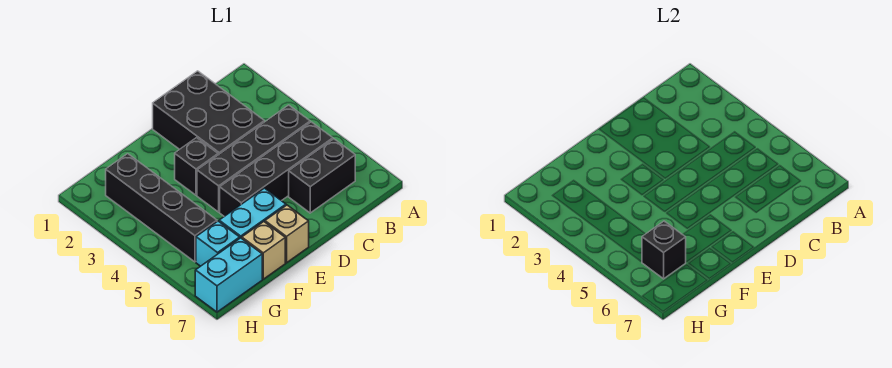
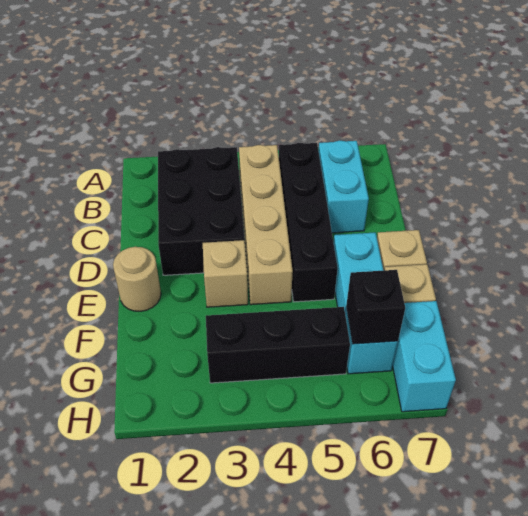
black brick B4:E4 level 1 -> tan brick B4:E4 level 1
black brick B6:C6 level 1 -> cyan brick B6:C6 level 1
black brick C1:D3 level 1 -> black brick B2:D3 level 1
none -> tan round brick E1 level 1
black brick E3 level 1 -> tan brick E3 level 1
black brick G2:G5 level 1 -> black brick G3:G5 level 1

